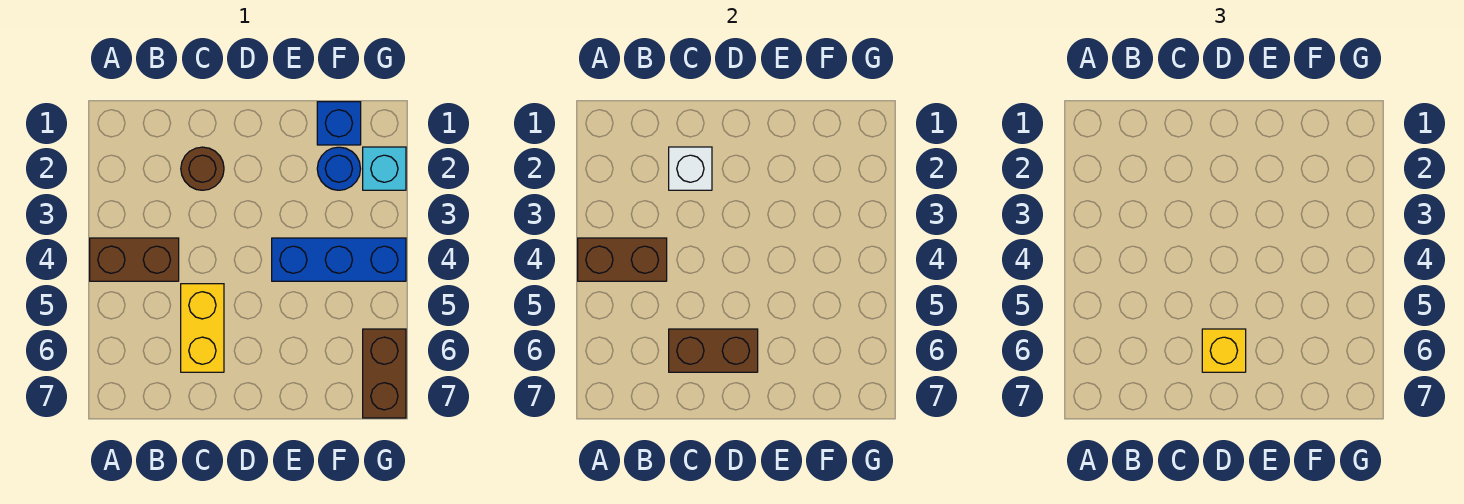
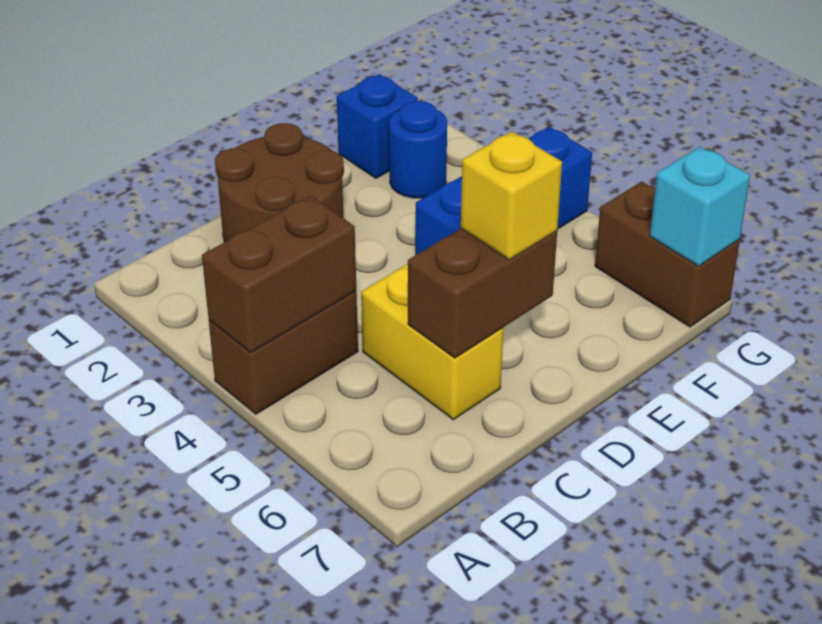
brown round brick C2 level 1 -> brown round brick C1:D2 level 1
white brick C2 level 2 -> none
cyan brick G2 level 1 -> cyan brick G7 level 2

